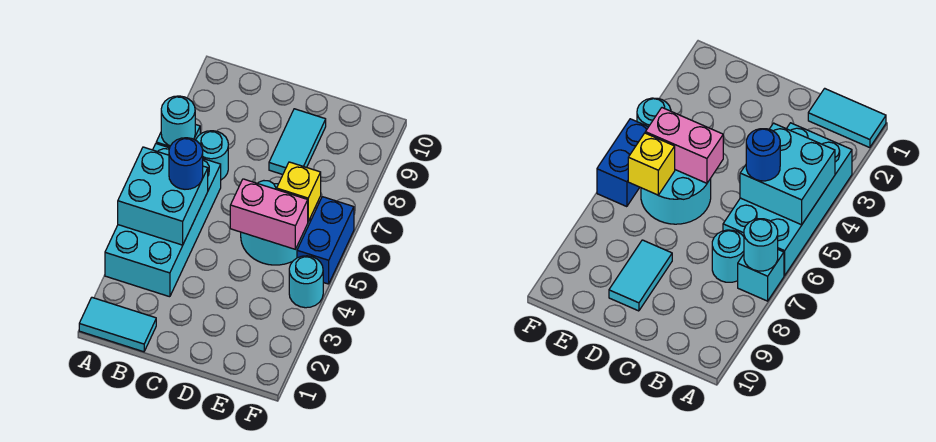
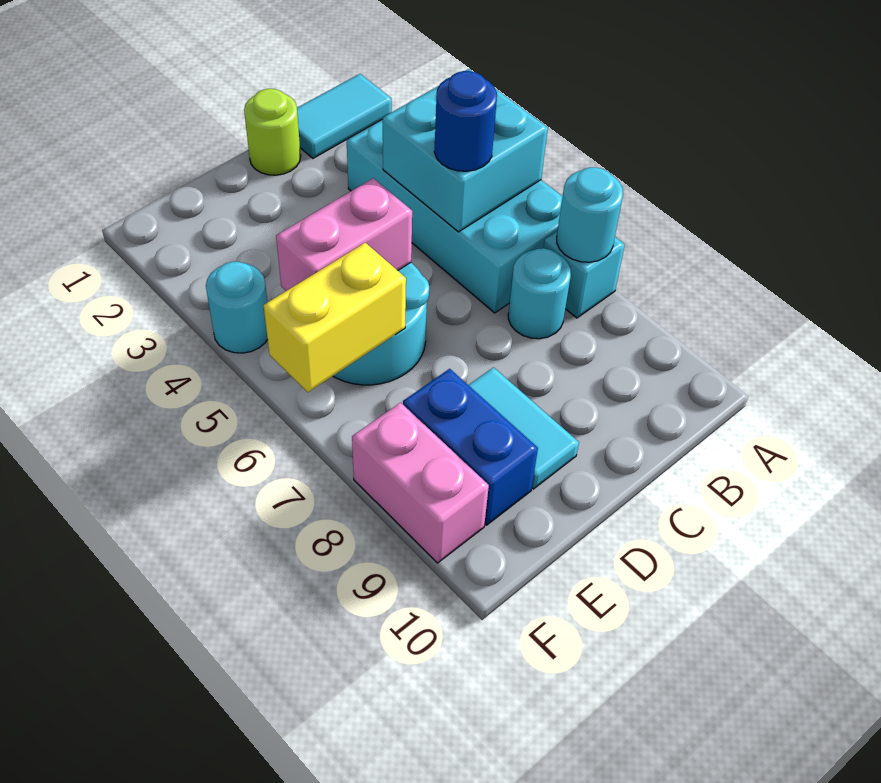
none -> lime round brick C1 level 1
yellow brick E6 level 2 -> yellow brick E6:F6 level 2
blue brick F5:F6 level 1 -> blue brick E8:E9 level 1
none -> pink brick F8:F9 level 1

